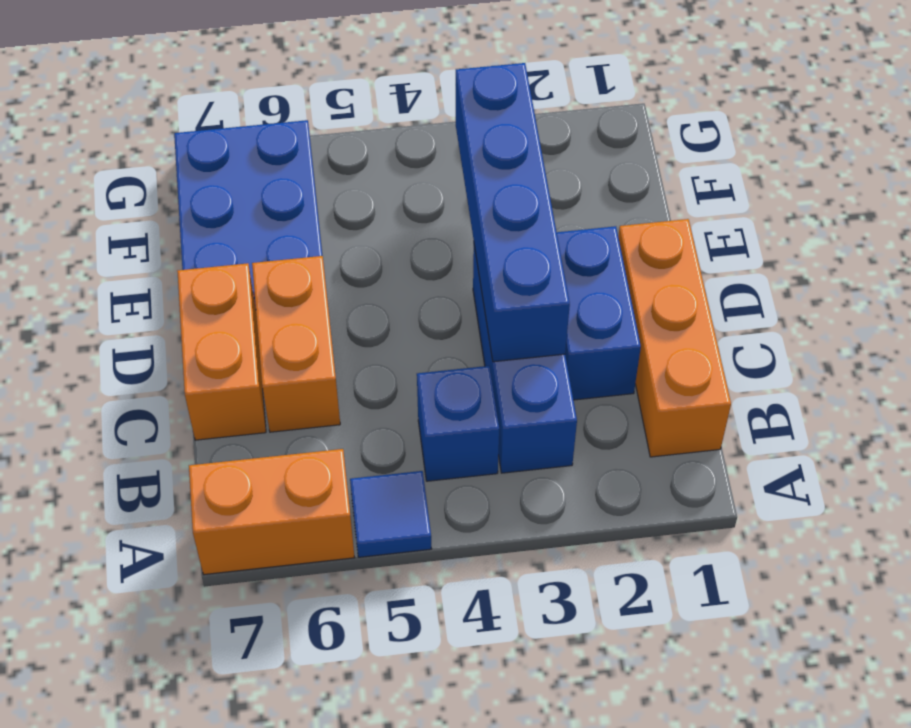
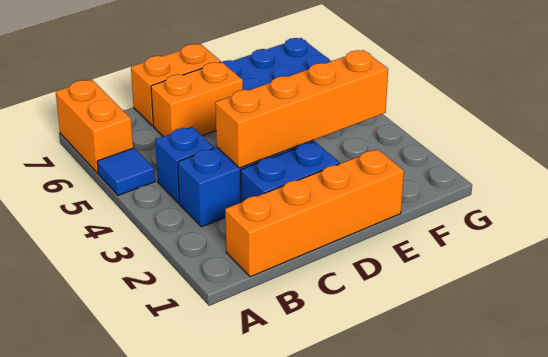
orange brick B1:D1 level 1 -> orange brick B1:E1 level 1
blue brick C3:F3 level 2 -> orange brick C3:F3 level 2

